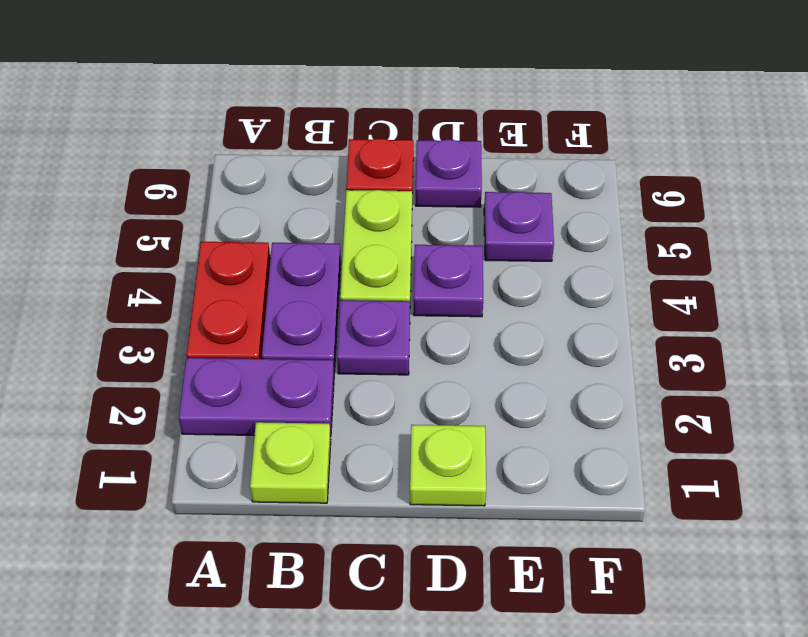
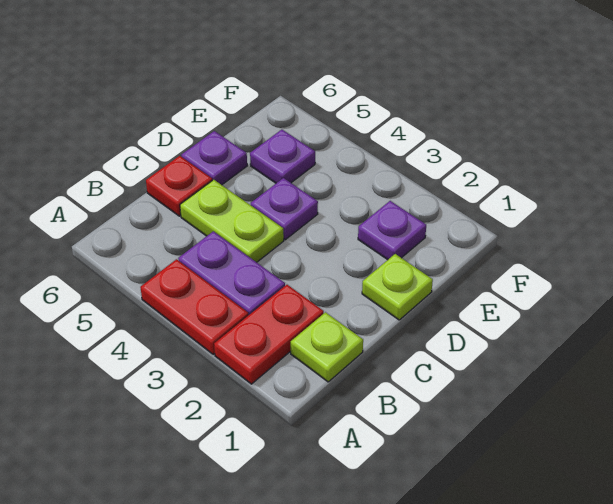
purple plate A2:B2 level 1 -> red plate A2:B2 level 1
purple plate C3 level 1 -> purple plate E2 level 1

